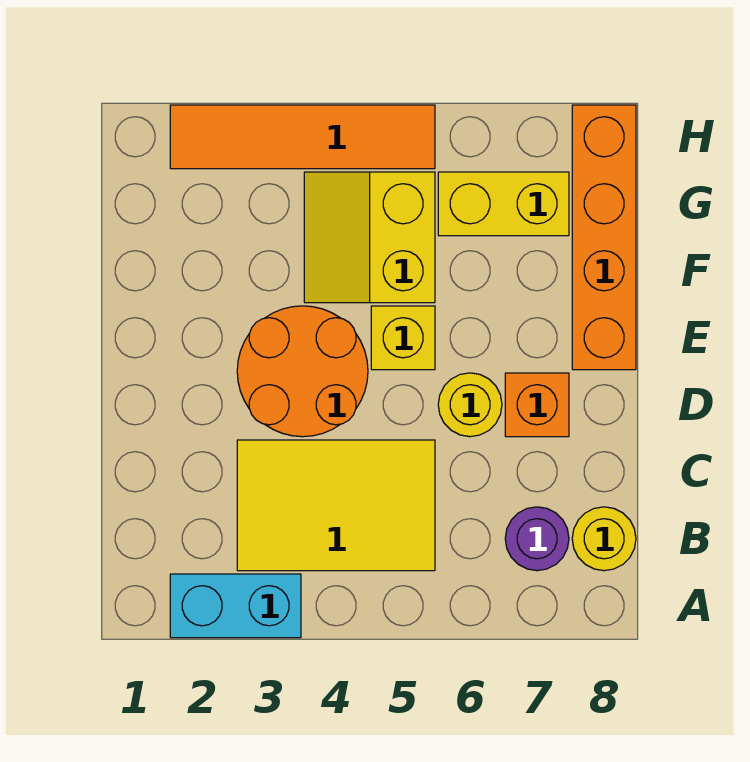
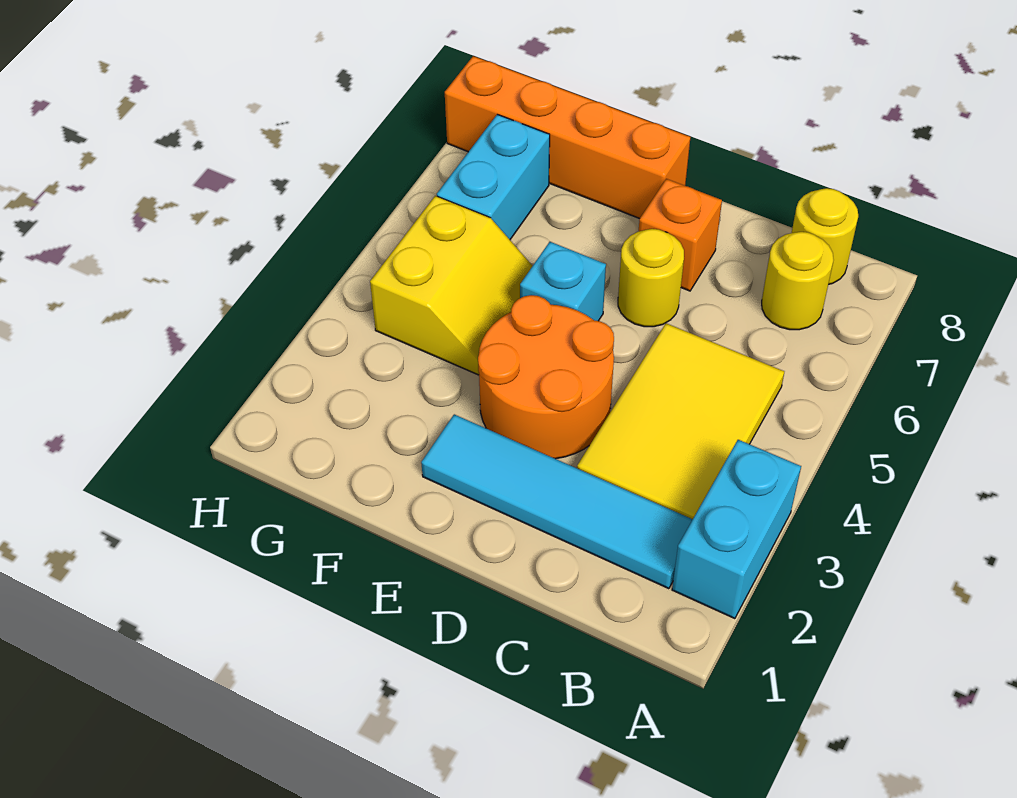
none -> cyan tile B2:E2 level 1
purple round brick B7 level 1 -> yellow round brick B7 level 1
yellow brick E5 level 1 -> cyan brick E5 level 1
yellow slope F4:G5 level 1 top 5 -> yellow slope F4:G5 level 1 top G
yellow brick G6:G7 level 1 -> cyan brick G6:G7 level 1
orange tile H2:H5 level 1 -> none

